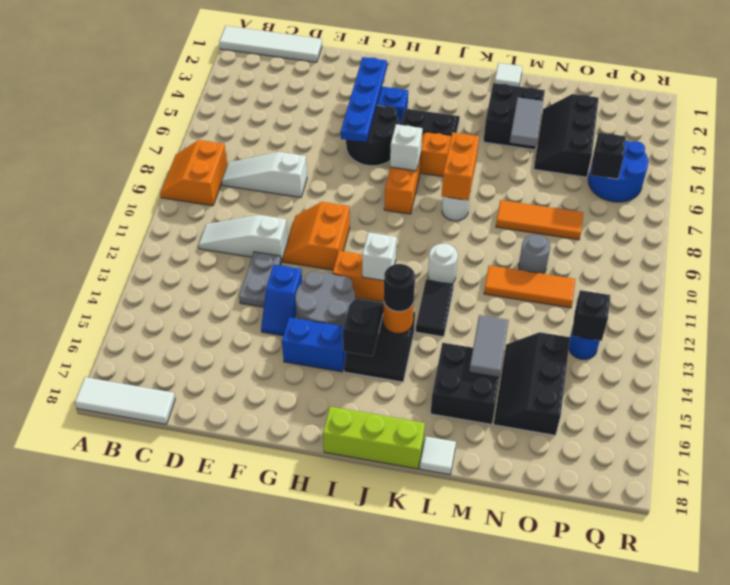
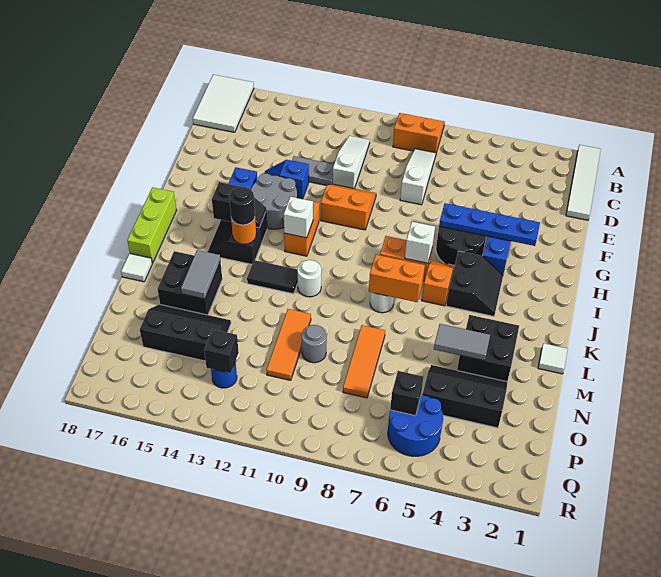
white tile A18:C18 level 1 -> white tile A17:C18 level 1
grey tile M14:M15 level 2 -> grey tile L15:M15 level 2

